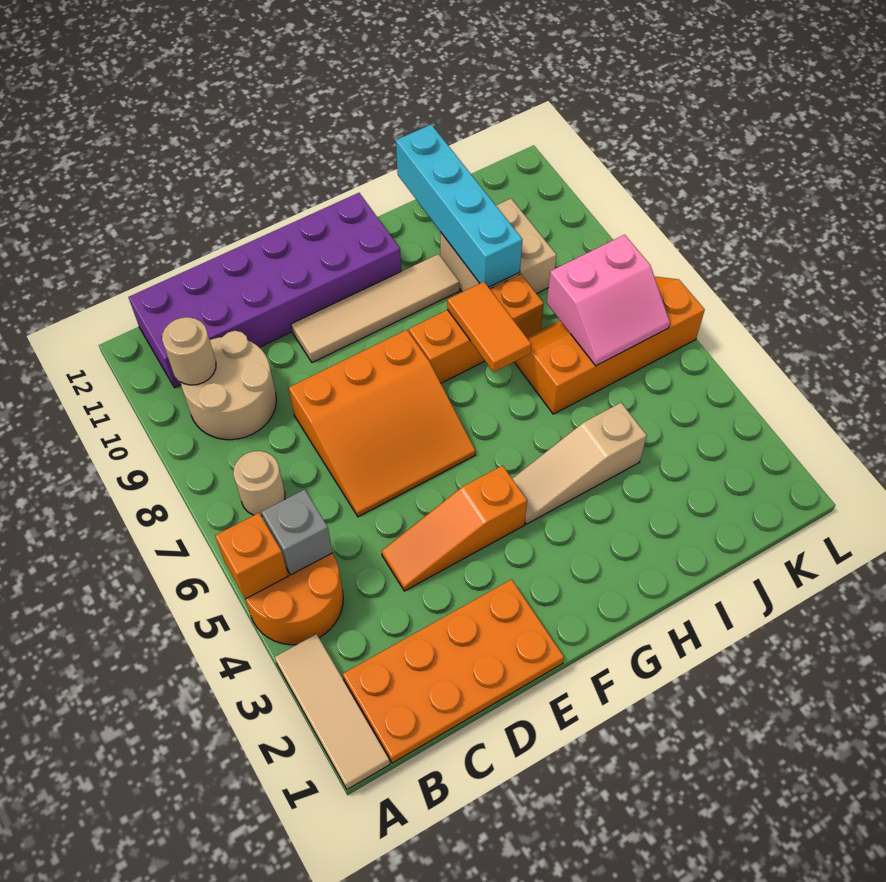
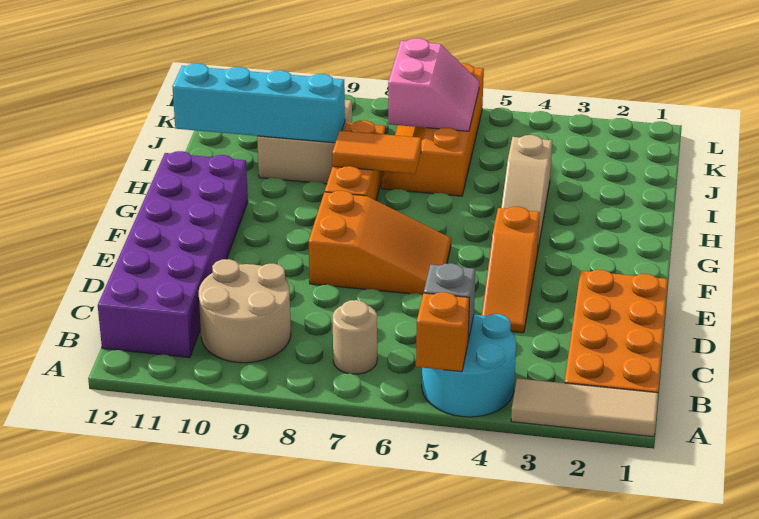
orange round brick A4:B5 level 1 -> cyan round brick A4:B5 level 1
tan round brick B10 level 2 -> none
orange slope D6:F8 level 1 top 8 -> orange slope E6:F8 level 1 top 8
tan tile E10:H10 level 1 -> none

